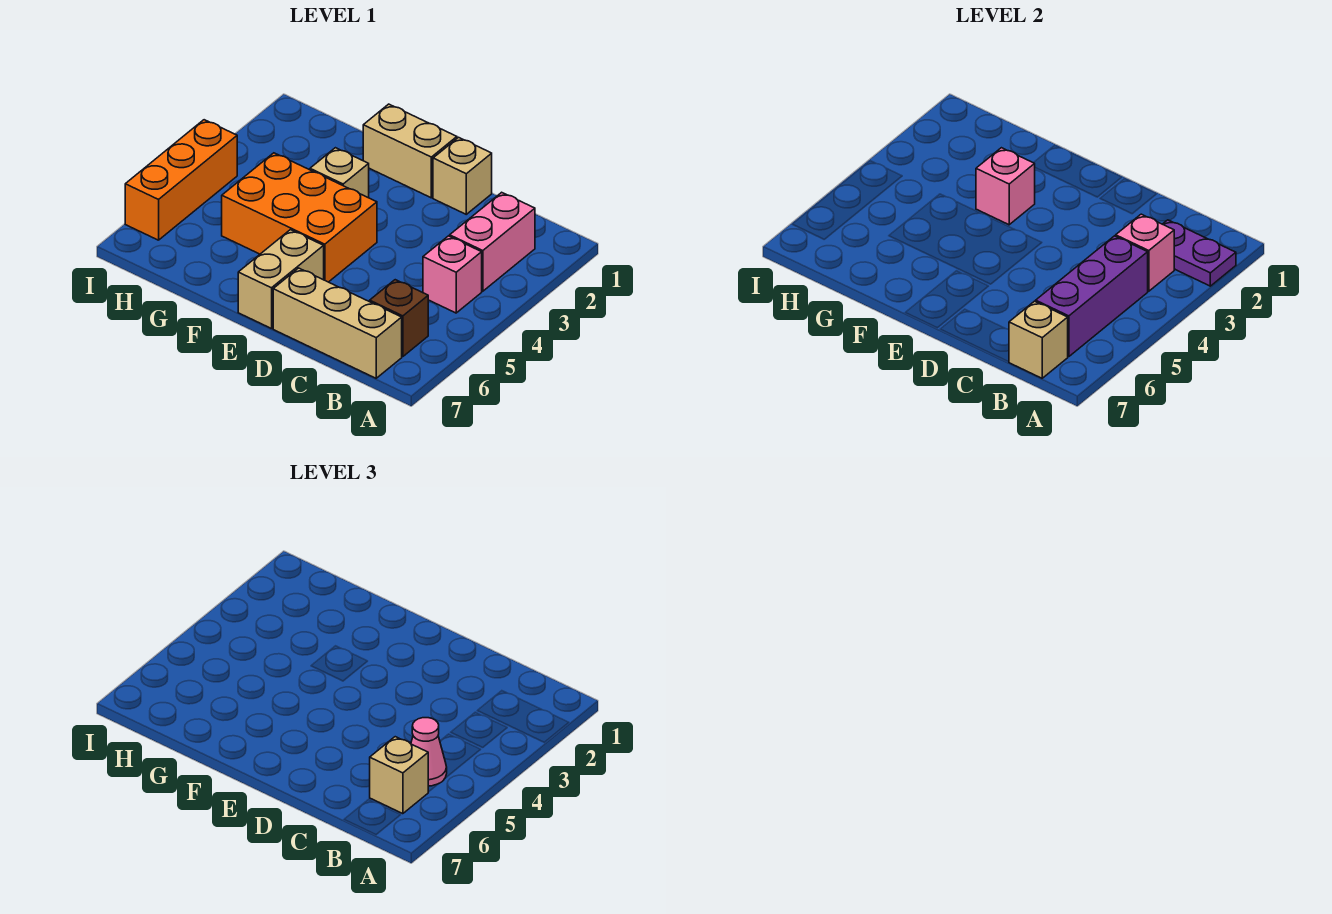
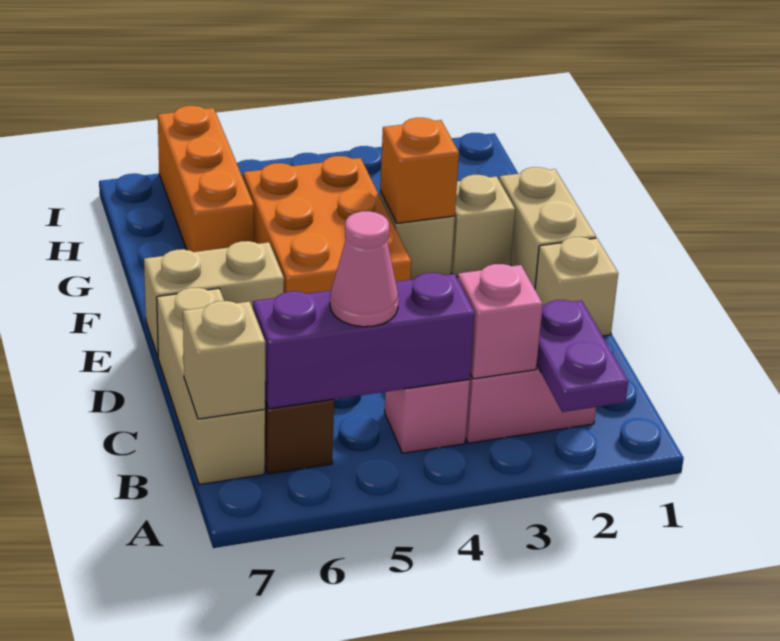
tan brick B6 level 3 -> tan brick F2 level 1
pink brick F3 level 2 -> orange brick F3 level 2
orange brick I4:I6 level 1 -> orange brick G6:I6 level 1

